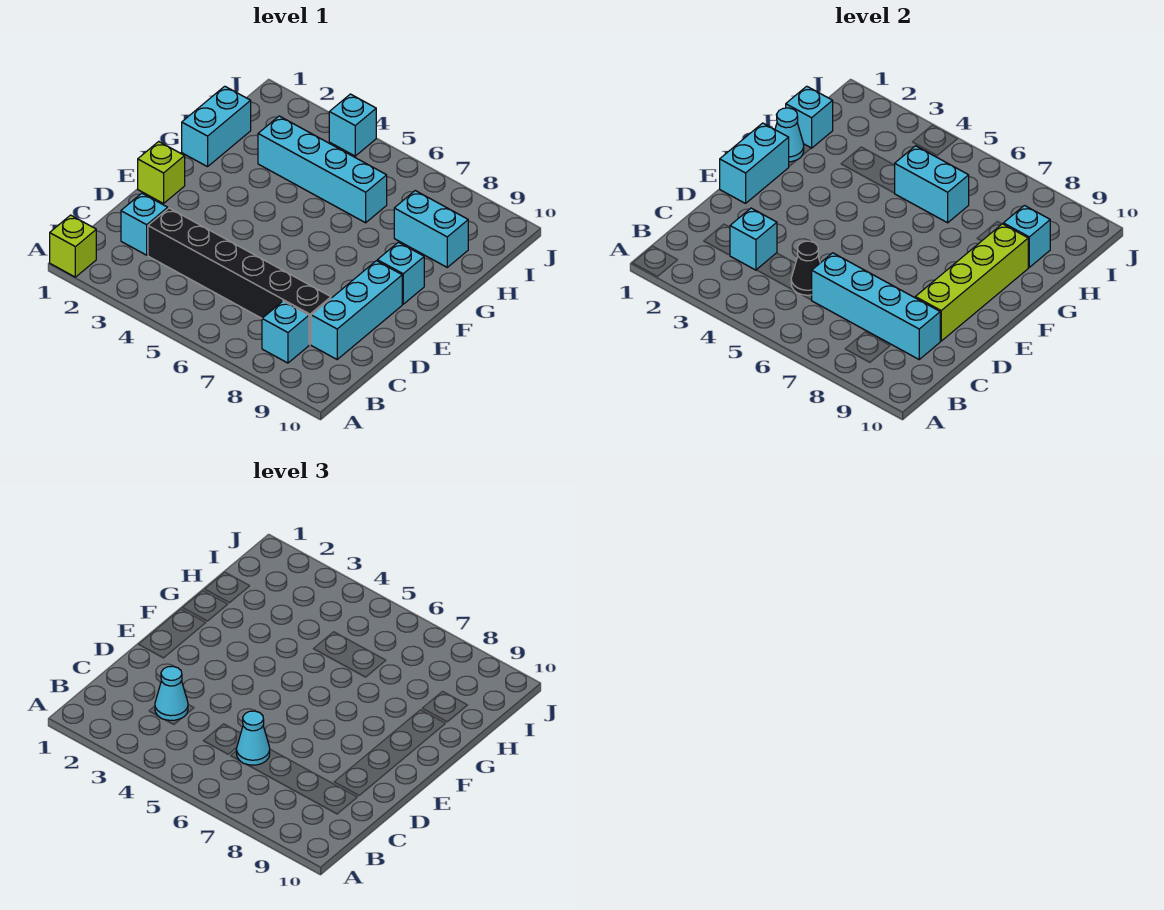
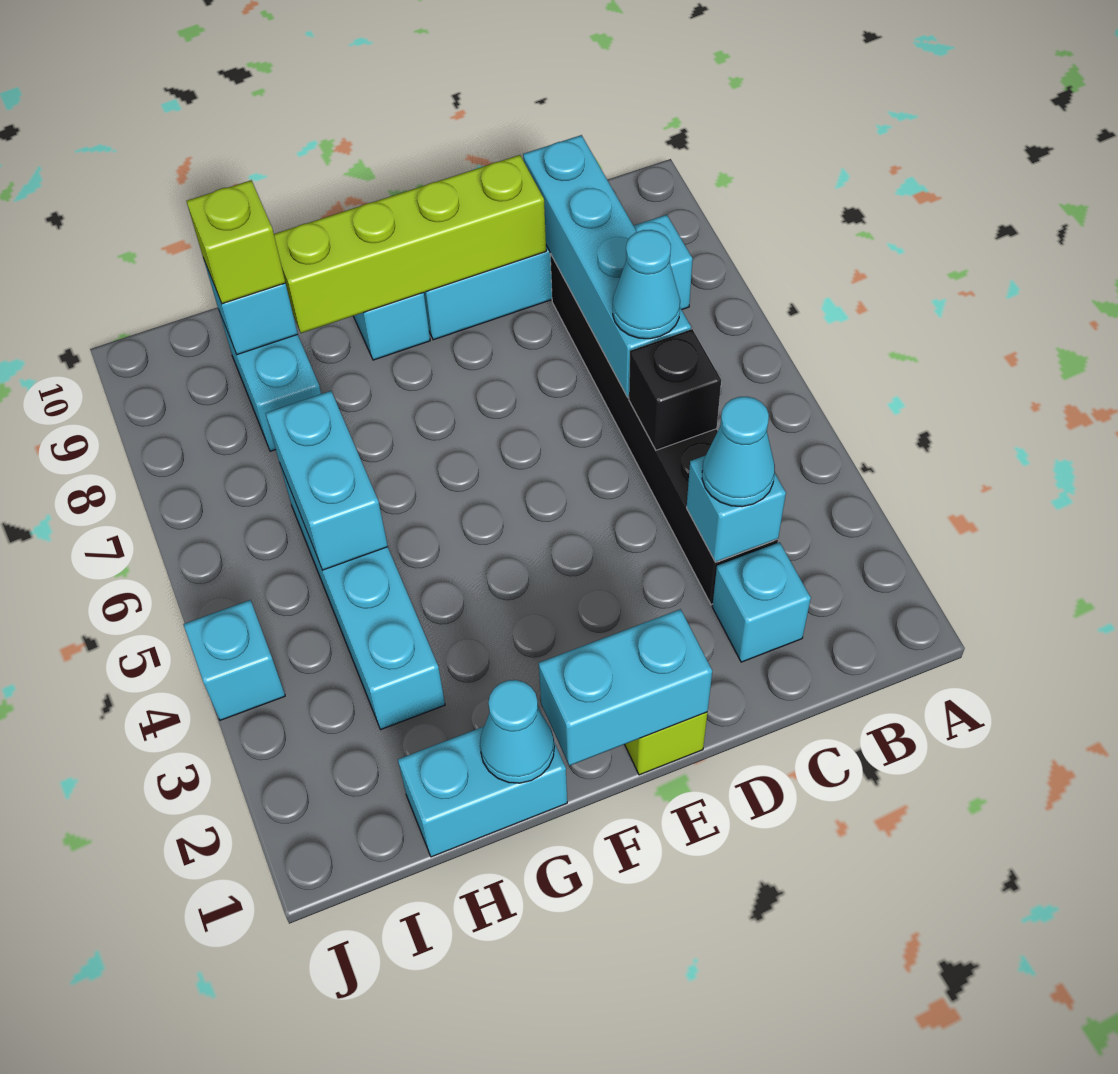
lime brick A1 level 1 -> lime brick H9 level 3
black cone C5 level 2 -> black brick C5 level 2
cyan brick H1 level 2 -> none

